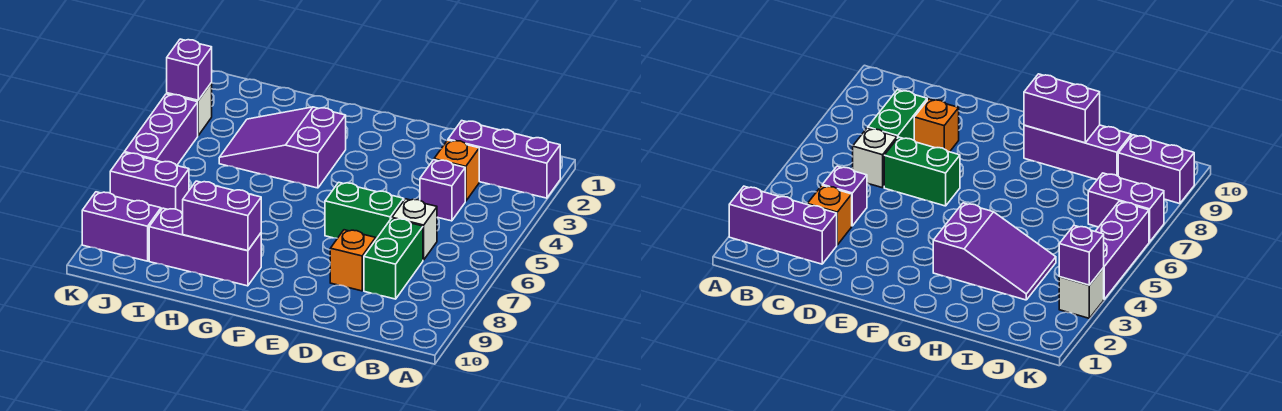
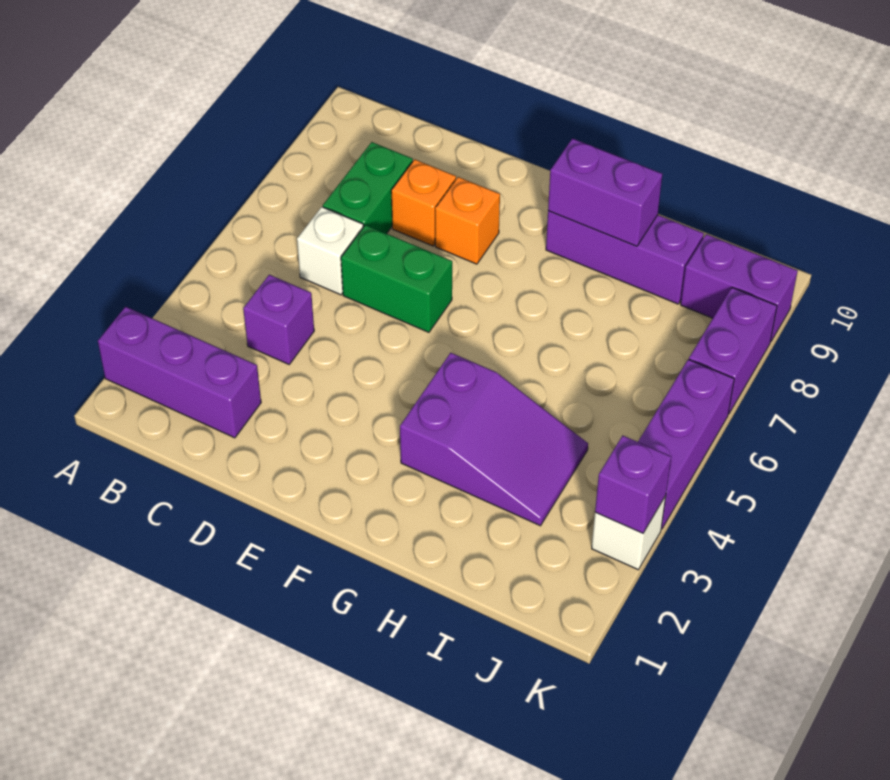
orange brick C3 level 1 -> orange brick E8 level 1
purple brick J7:K7 level 1 -> purple brick K7:K8 level 1

